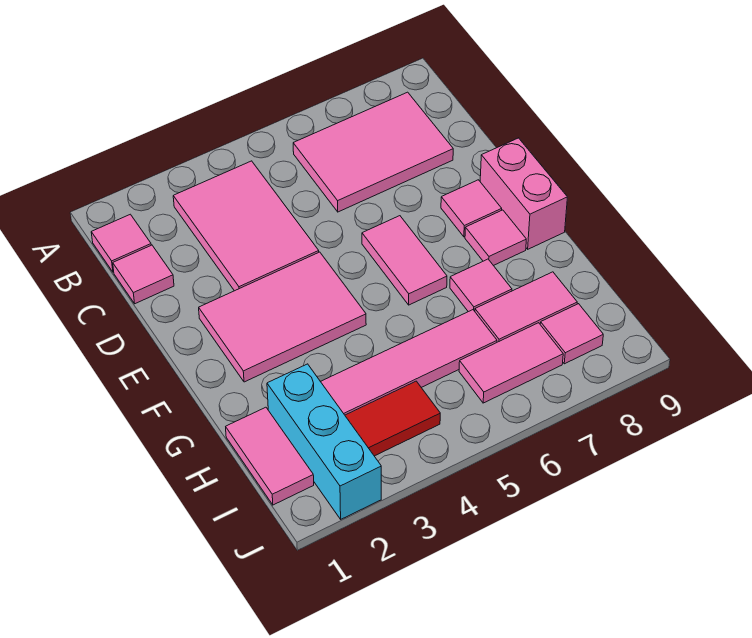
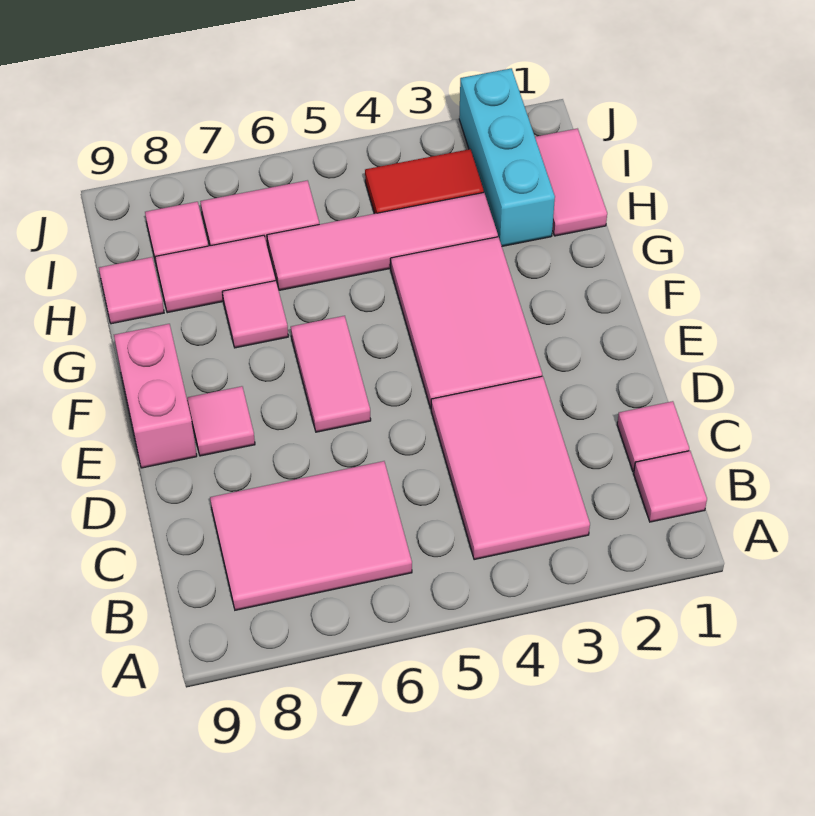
pink tile E2:F4 level 1 -> pink tile E3:G4 level 1
pink tile F8 level 1 -> pink tile H9 level 1

